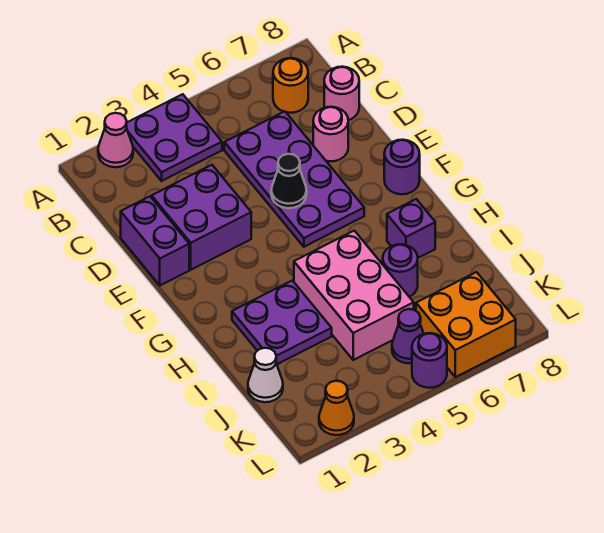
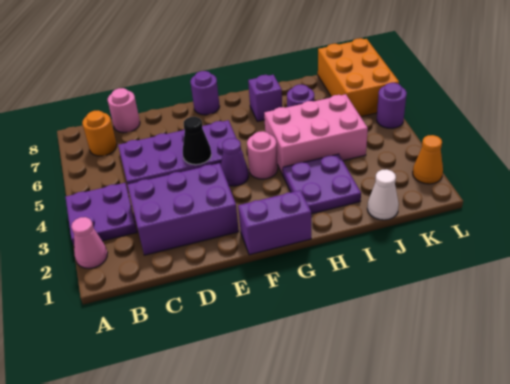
purple brick D1:E1 level 1 -> purple brick F1:G1 level 1
purple brick D2:E3 level 1 -> purple brick C2:E3 level 1
pink round brick D7 level 1 -> pink round brick G4 level 1
purple cone K5 level 1 -> purple cone F4 level 1
orange brick K6:L7 level 1 -> orange brick K6:L8 level 1

